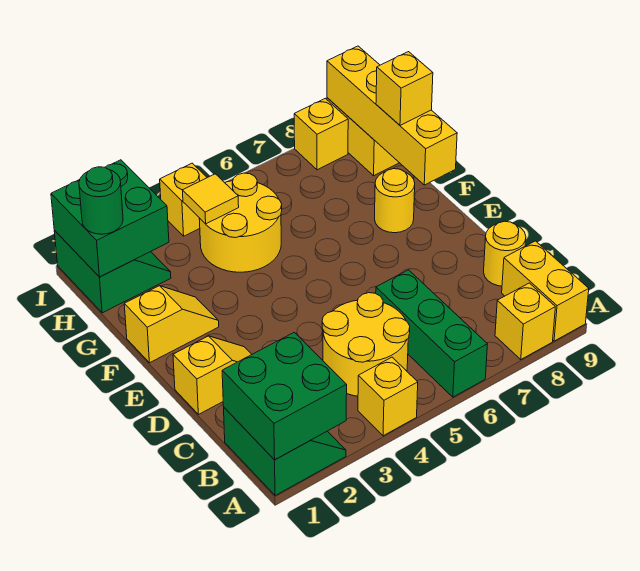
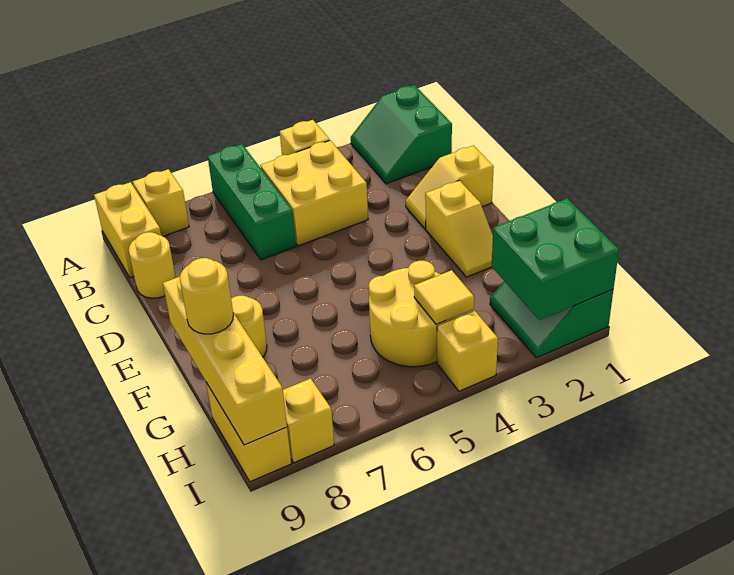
green brick A1:B2 level 2 -> none
yellow round brick B4:C5 level 1 -> yellow brick B4:C5 level 1
yellow slope F1:F2 level 1 top 1 -> yellow slope E2:F2 level 1 top E
yellow brick G9 level 3 -> yellow round brick G9 level 3
green round brick H1 level 3 -> none

